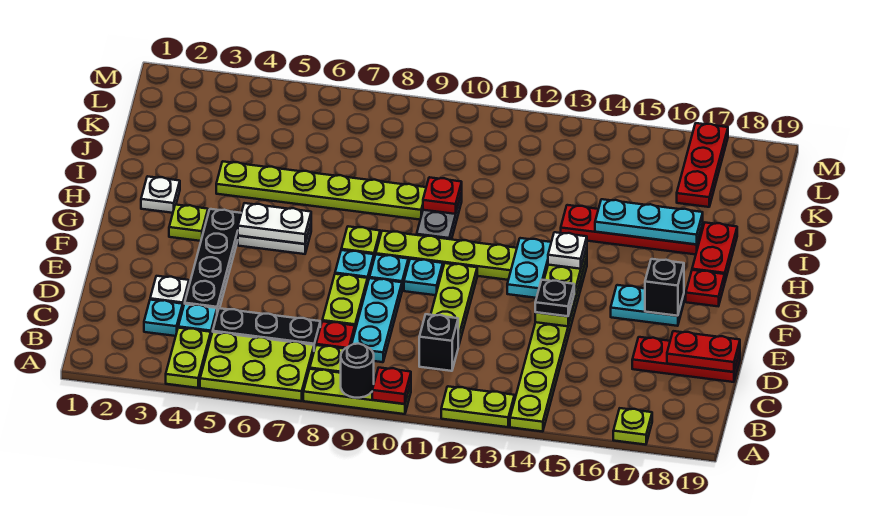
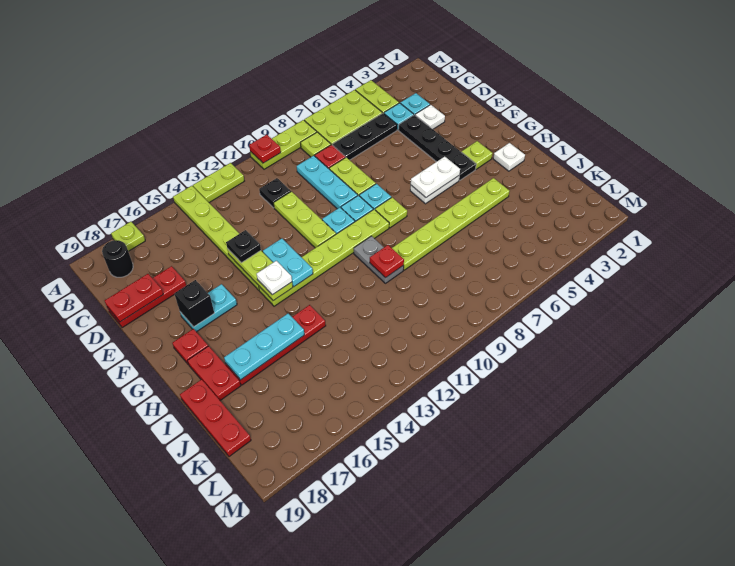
black round brick A9 level 2 -> black round brick B18 level 1
black brick C11 level 1 -> black plate C11 level 1
red plate K17:M17 level 1 -> red plate I19:K19 level 1

